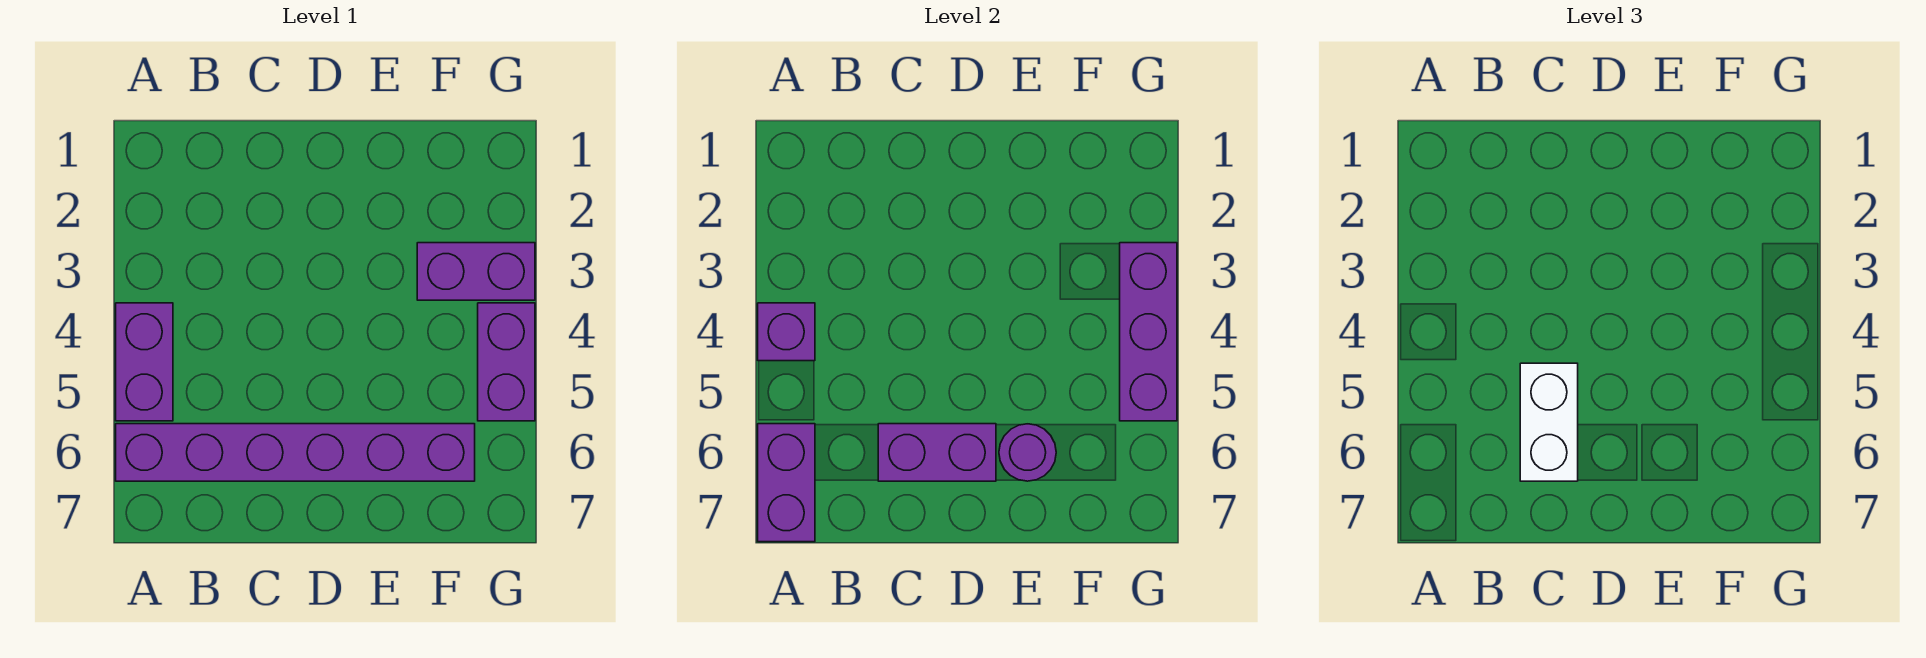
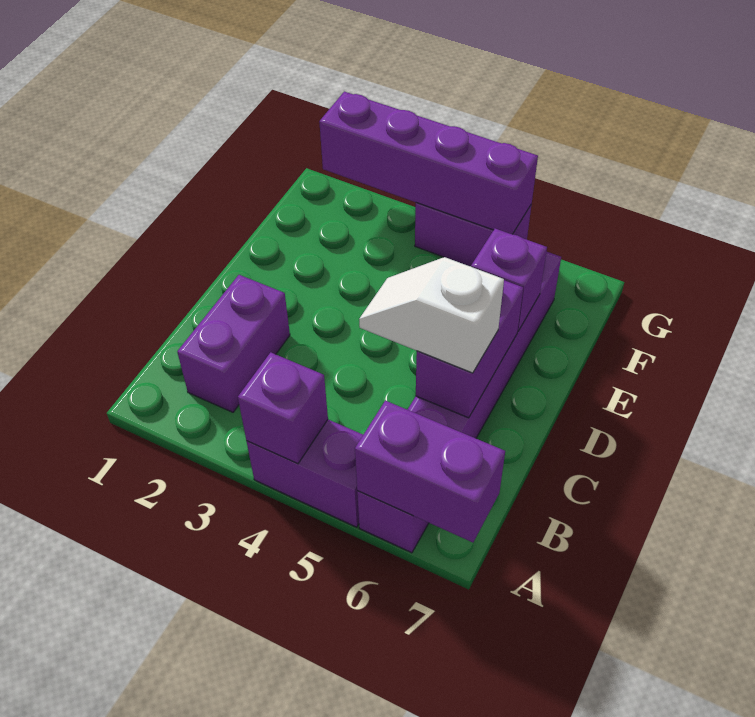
white brick C5:C6 level 3 -> white slope C5:C6 level 3 top 6
purple round brick E6 level 2 -> purple brick E6 level 2
purple brick F3:G3 level 1 -> purple brick B2:C2 level 1
purple brick G3:G5 level 2 -> purple brick G2:G5 level 2

